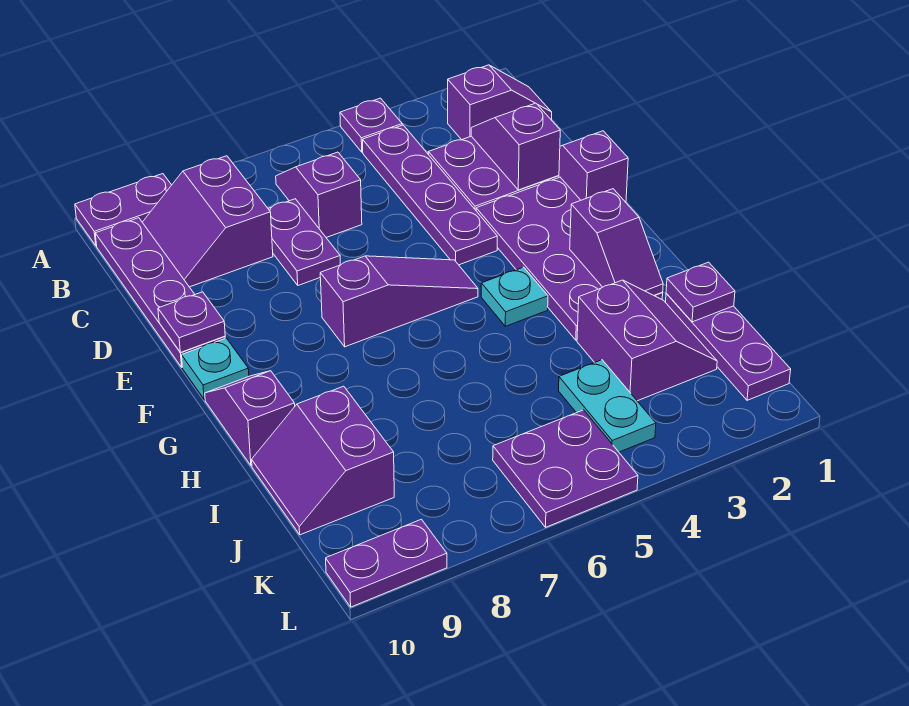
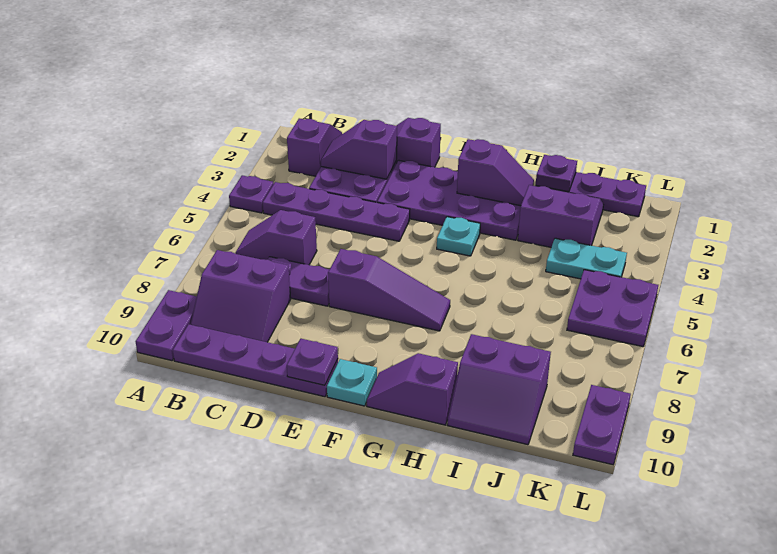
purple slope F5:F7 level 1 top 7 -> purple slope E7:G7 level 1 top E

